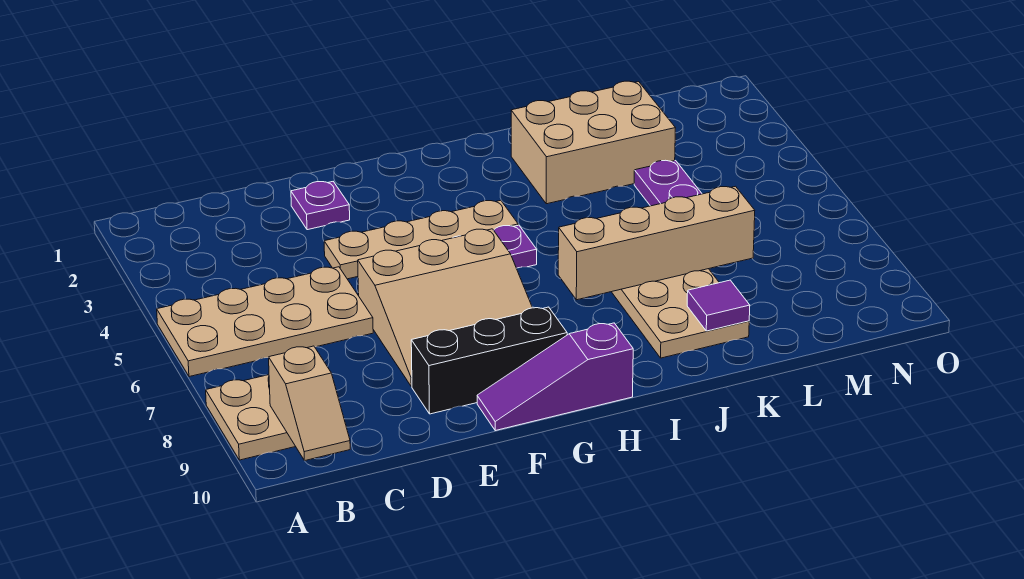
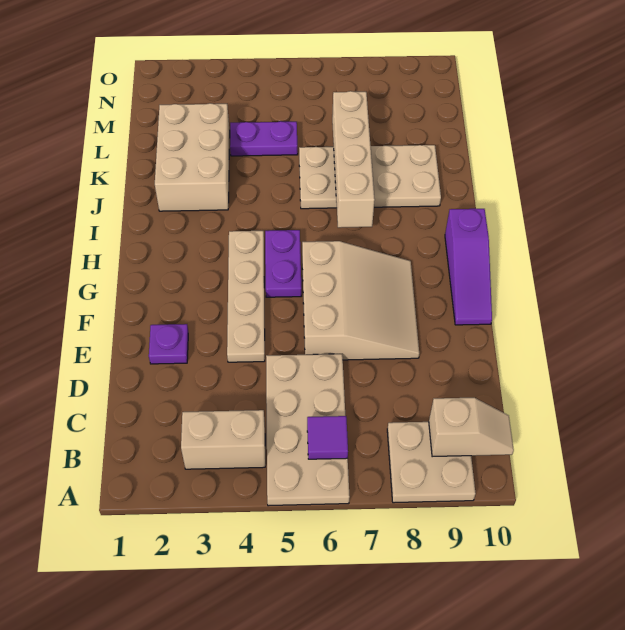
none -> tan brick B3:B4 level 1
black brick E9:G9 level 1 -> none
purple tile K9 level 2 -> purple tile B6 level 2

